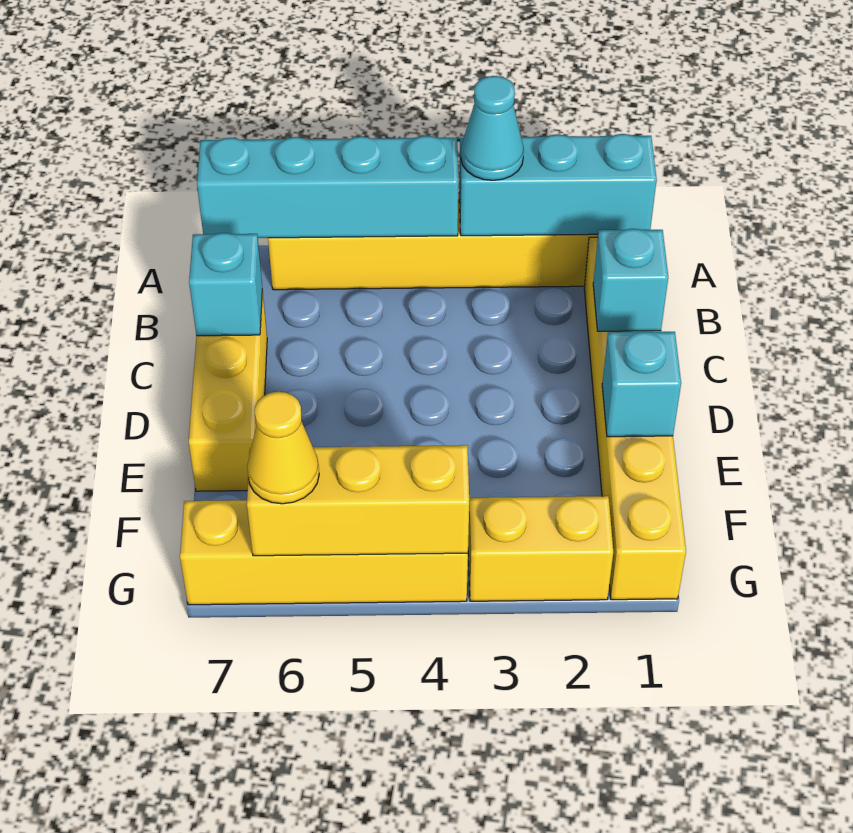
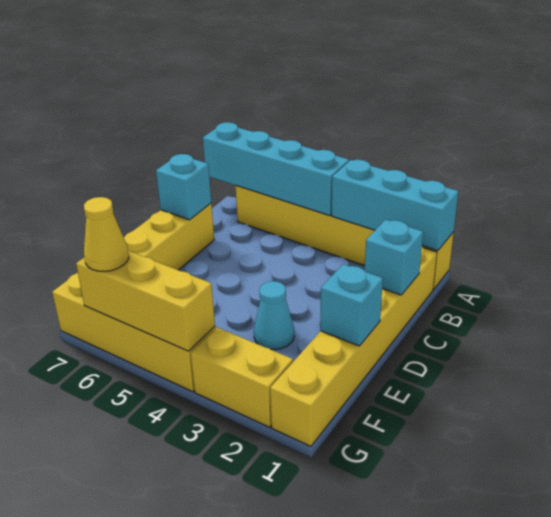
cyan cone A3 level 3 -> cyan cone E3 level 1

